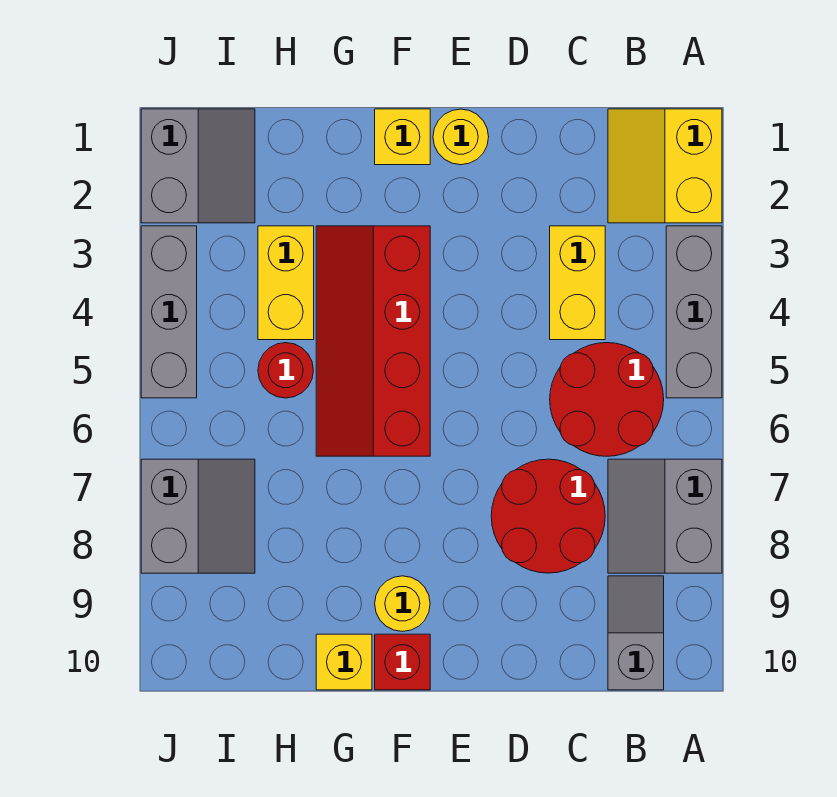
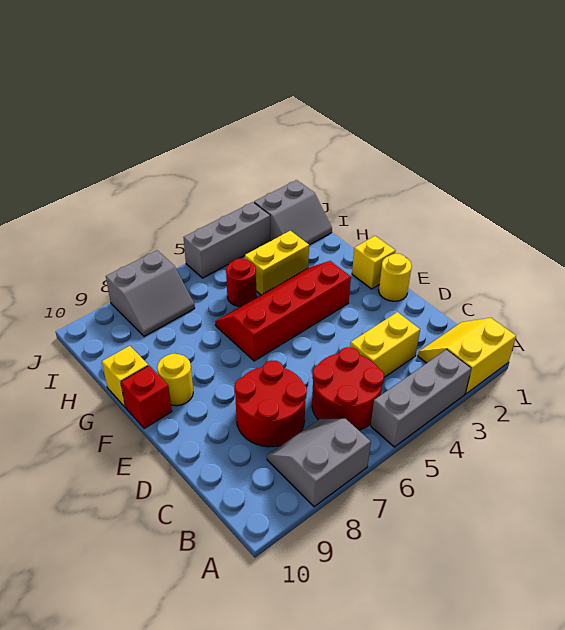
grey slope B9:B10 level 1 top 10 -> none

